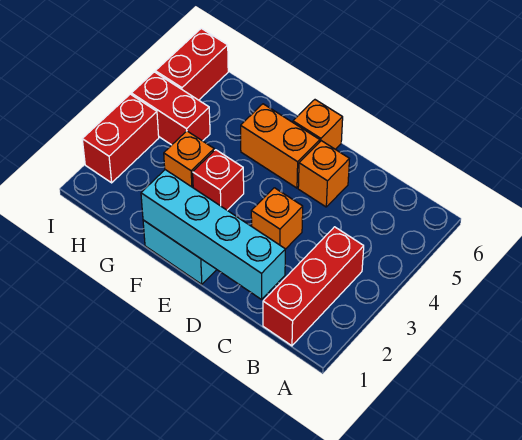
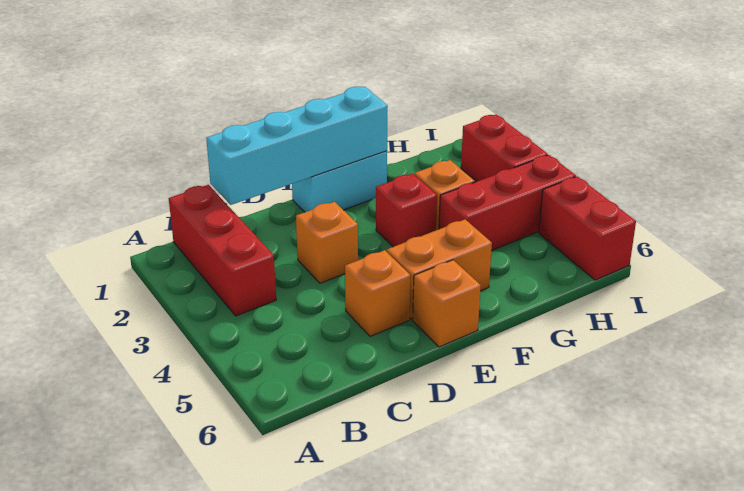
red brick H4:I4 level 1 -> red brick G4:I4 level 1

